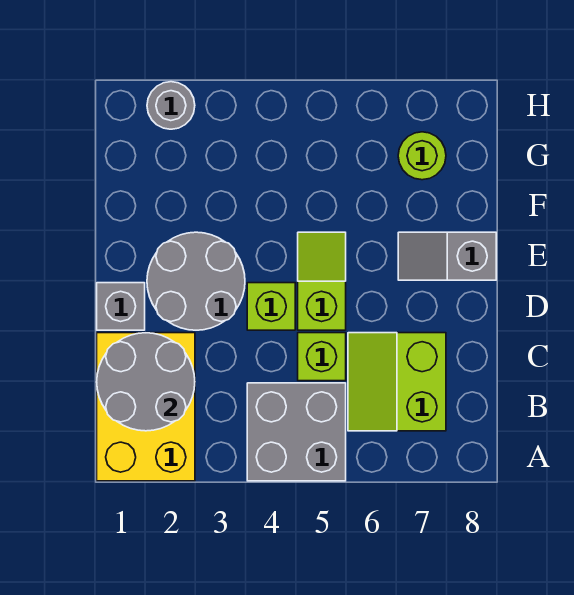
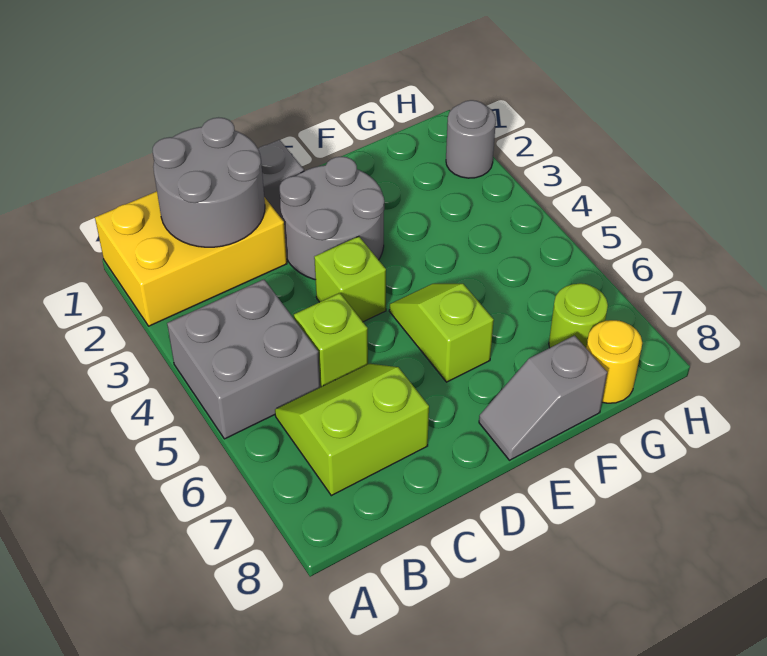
lime slope D5:E5 level 1 top D -> lime slope E5:E6 level 1 top 6
grey slope E7:E8 level 1 top 8 -> grey slope E8:F8 level 1 top F
none -> yellow round brick G8 level 1

